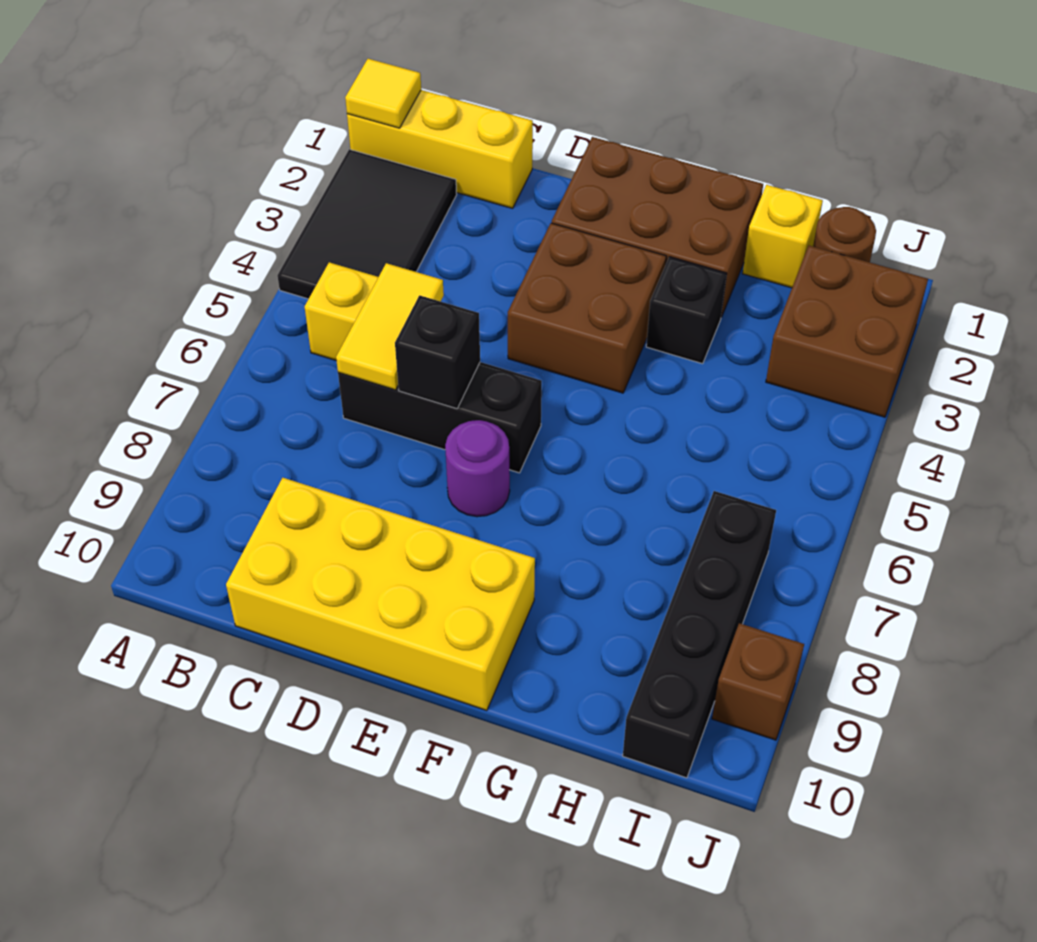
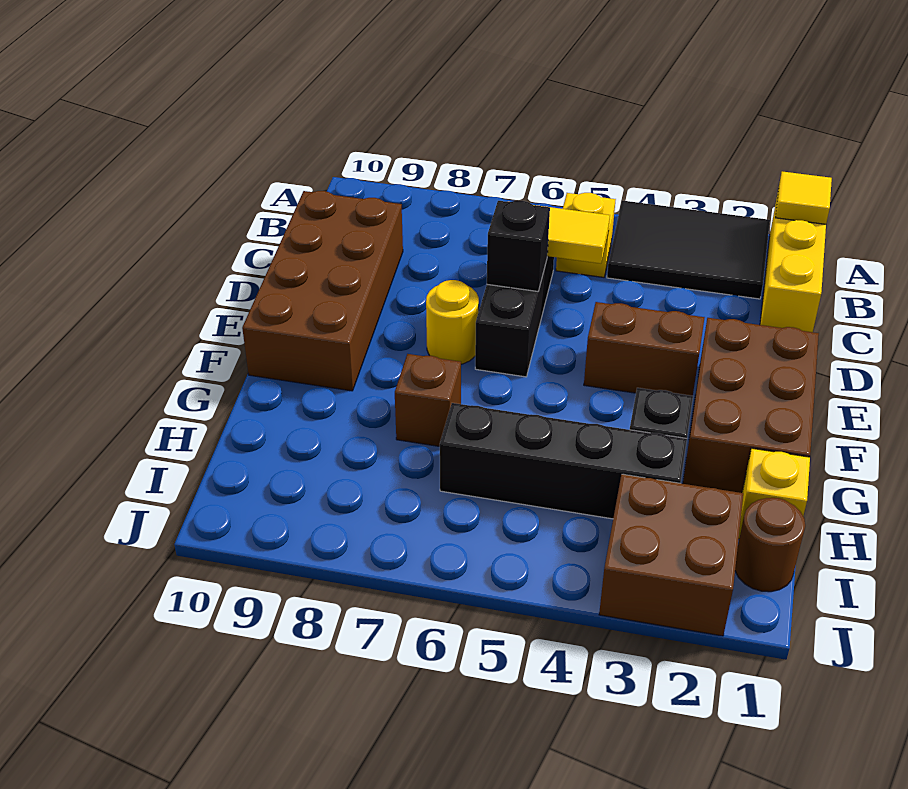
yellow brick C9:F10 level 1 -> brown brick C9:F10 level 1
brown brick E3:F4 level 1 -> brown brick E3:E4 level 1
purple round brick E7 level 1 -> yellow round brick E7 level 1
black brick I7:I10 level 1 -> black brick H3:H6 level 1
brown brick J9 level 1 -> brown brick G7 level 1

